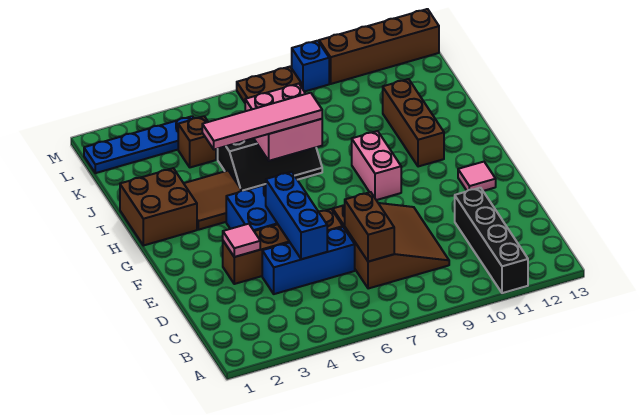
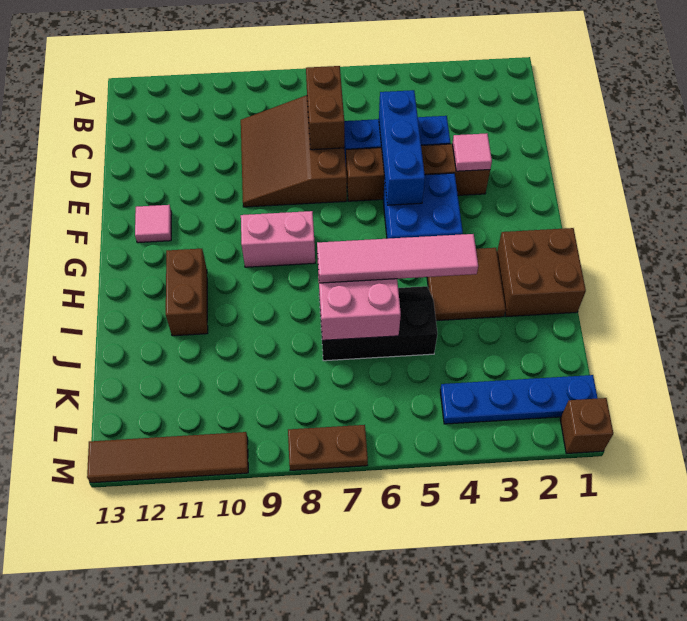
black brick A11:D11 level 1 -> none
pink brick G9:H9 level 1 -> pink brick G8:G9 level 1
brown brick H11:J11 level 1 -> brown brick H11:I11 level 1
brown brick K4 level 1 -> brown brick M1 level 1
blue brick M9 level 1 -> none
brown brick M10:M13 level 1 -> brown tile M10:M13 level 1

